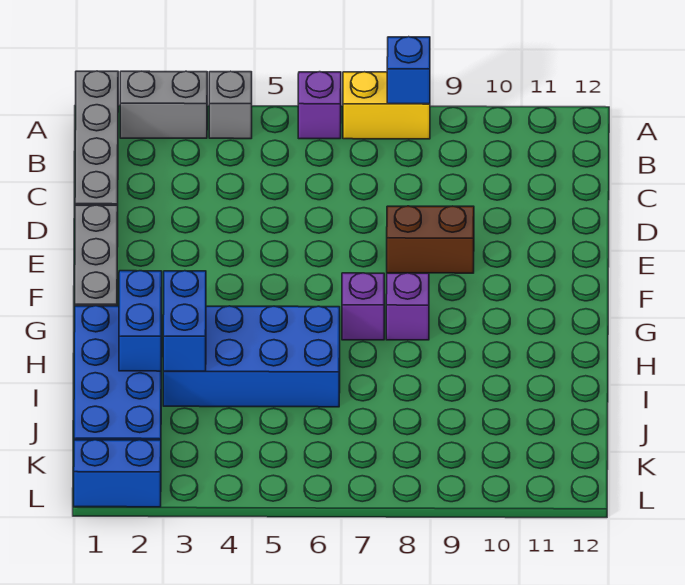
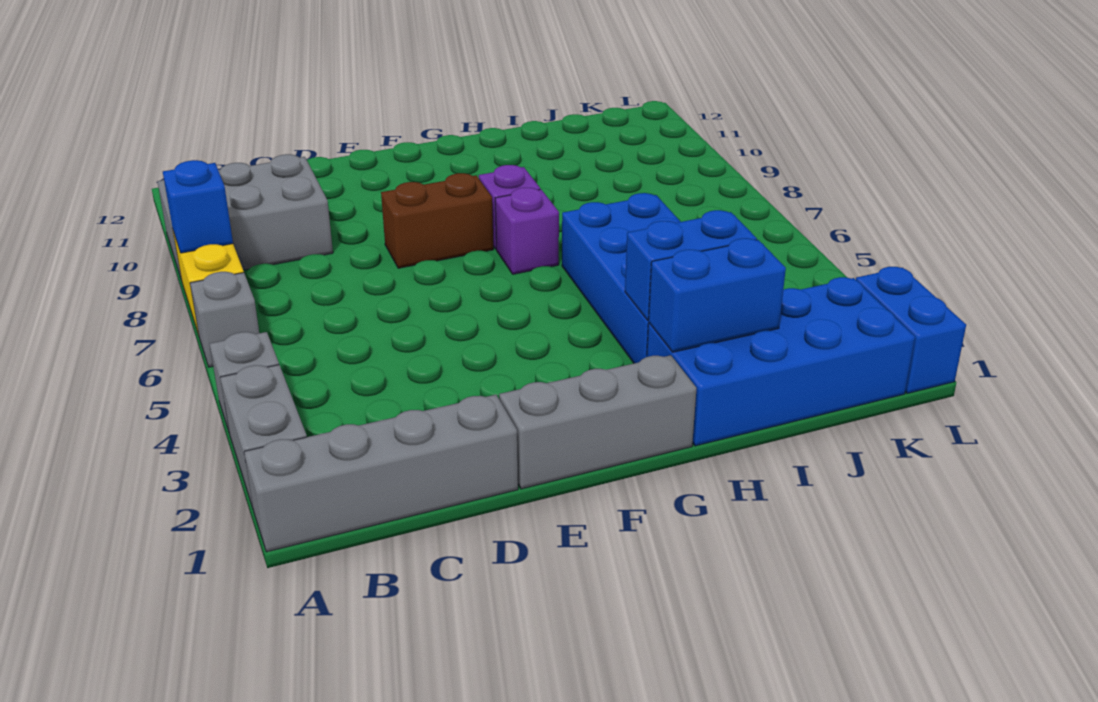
purple brick A6 level 1 -> grey brick A6 level 1
none -> grey brick A9:C10 level 1
brown brick E8:E9 level 1 -> brown brick E8:F8 level 1

